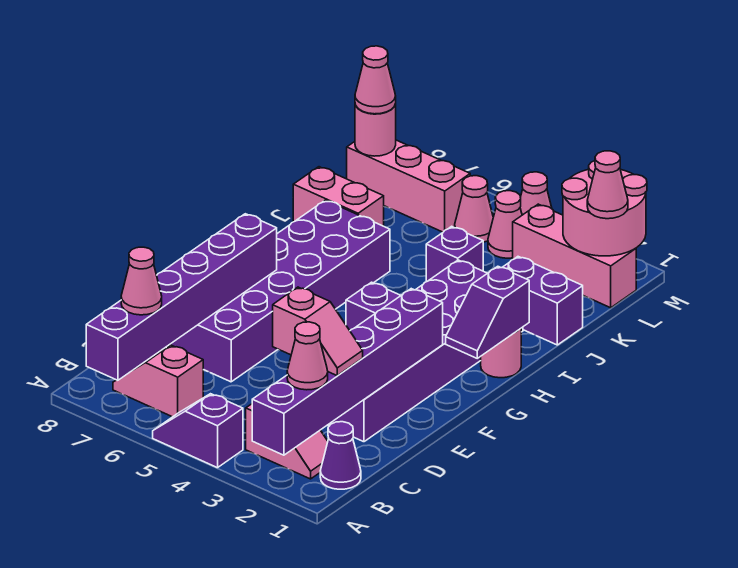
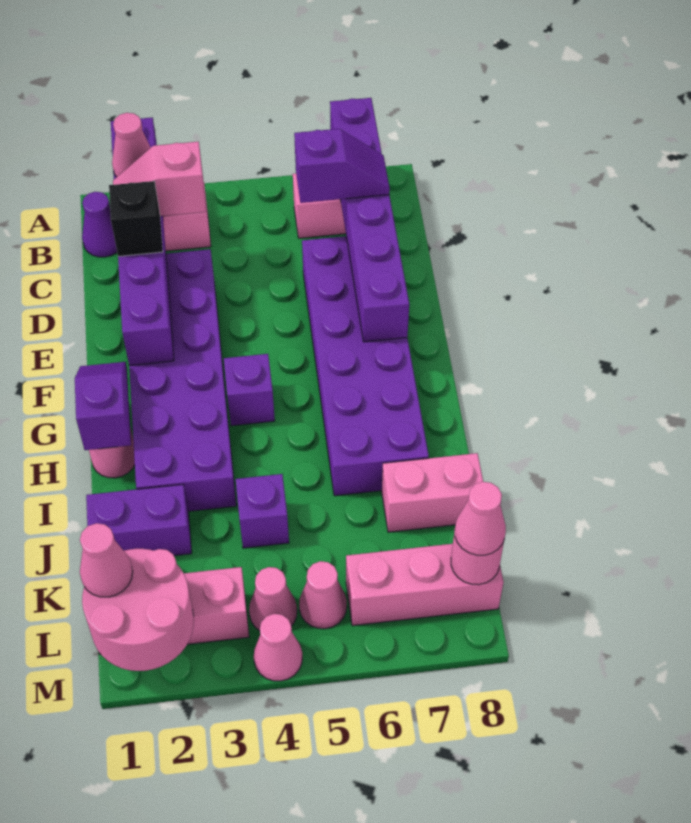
purple slope A4:A5 level 1 top 4 -> purple slope C6:C7 level 3 top 6
pink cone B7 level 3 -> none
none -> black brick D2 level 3

